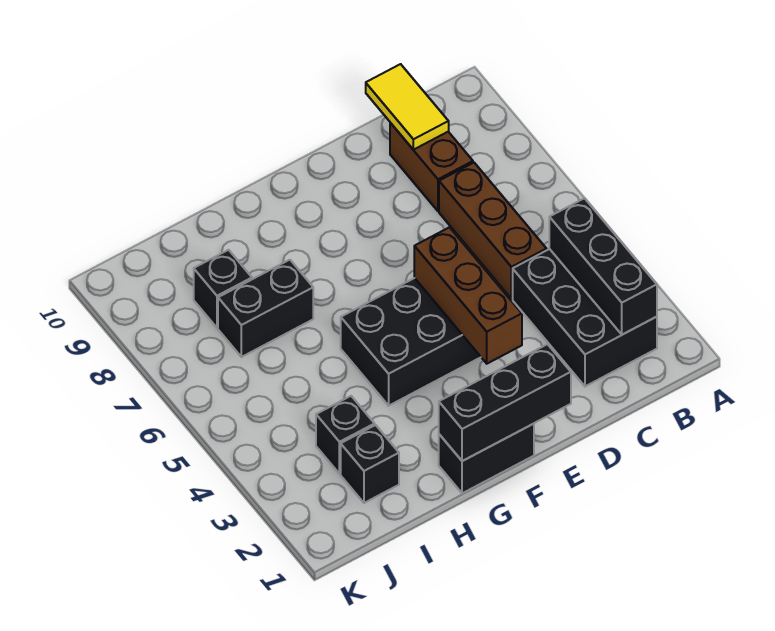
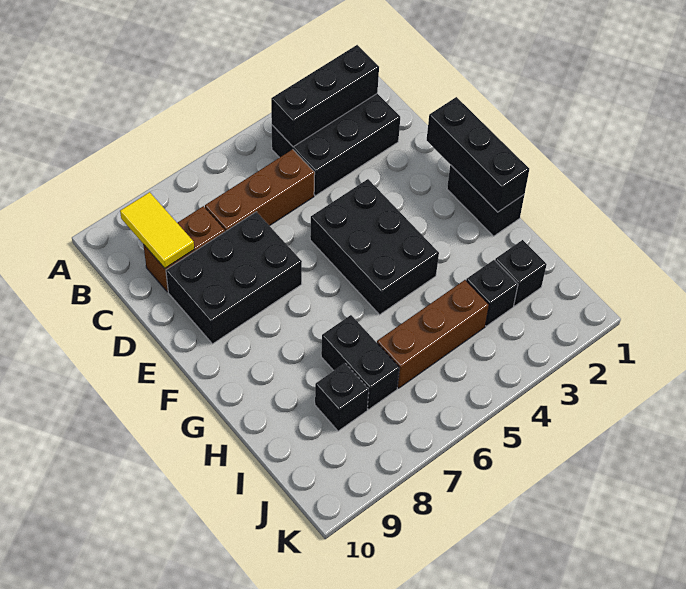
yellow tile C9:C10 level 2 -> yellow tile B9:C9 level 2
none -> black brick D7:E9 level 1
brown brick E3:E5 level 2 -> brown brick I4:I6 level 1

